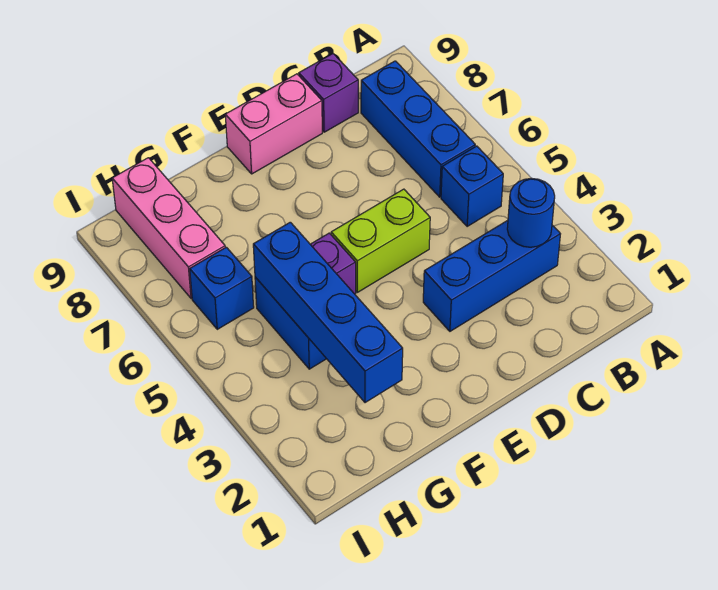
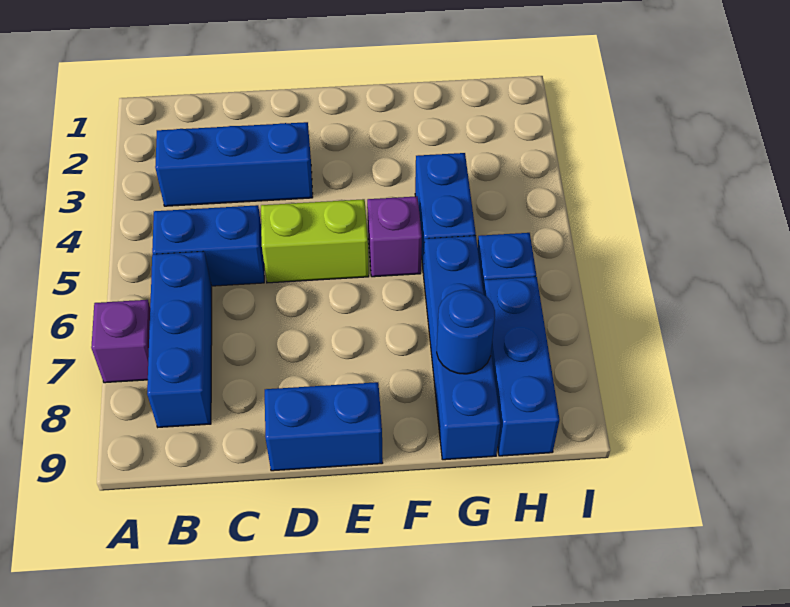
blue round brick B3 level 2 -> blue round brick G8 level 2
blue brick B5 level 1 -> blue brick B5:C5 level 1
purple brick C9 level 1 -> purple brick A7 level 1
pink brick D9:E9 level 1 -> blue brick D9:E9 level 1
blue brick G2:G5 level 2 -> blue brick G6:G9 level 1
pink brick H7:H9 level 1 -> blue brick H7:H9 level 1

